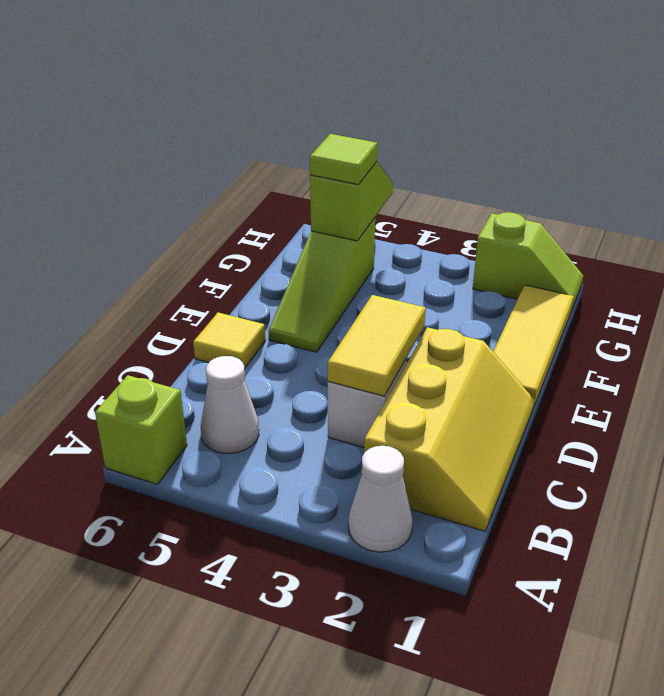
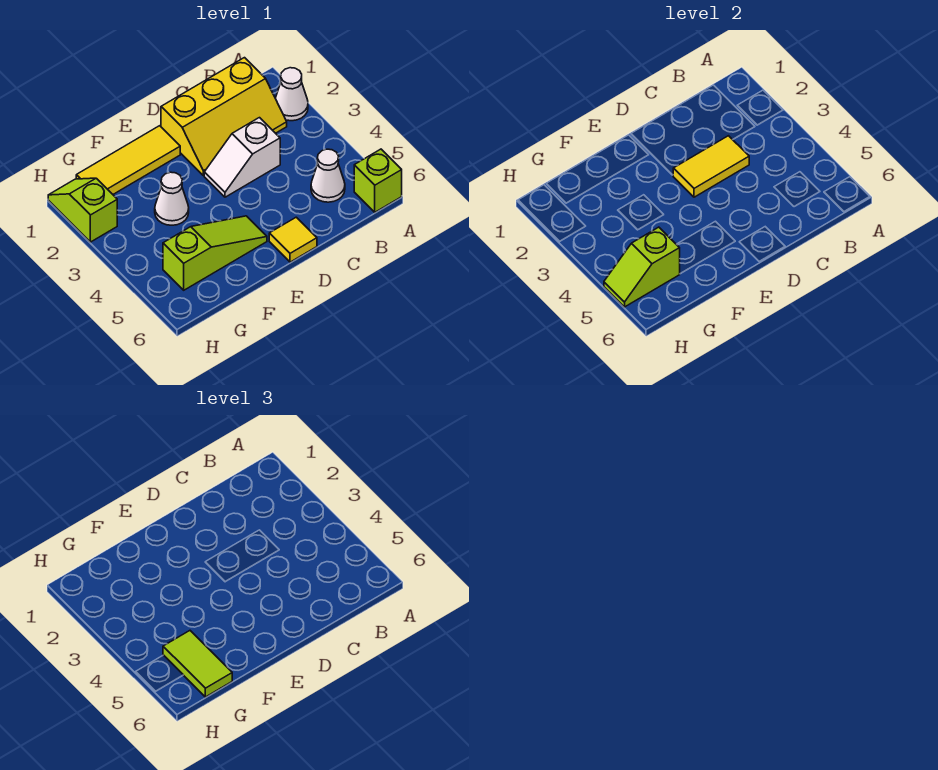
yellow slope B1:D2 level 1 top 2 -> yellow slope B1:D2 level 1 top 1
none -> white cone F3 level 1
lime tile G5 level 3 -> lime tile G5:G6 level 3

